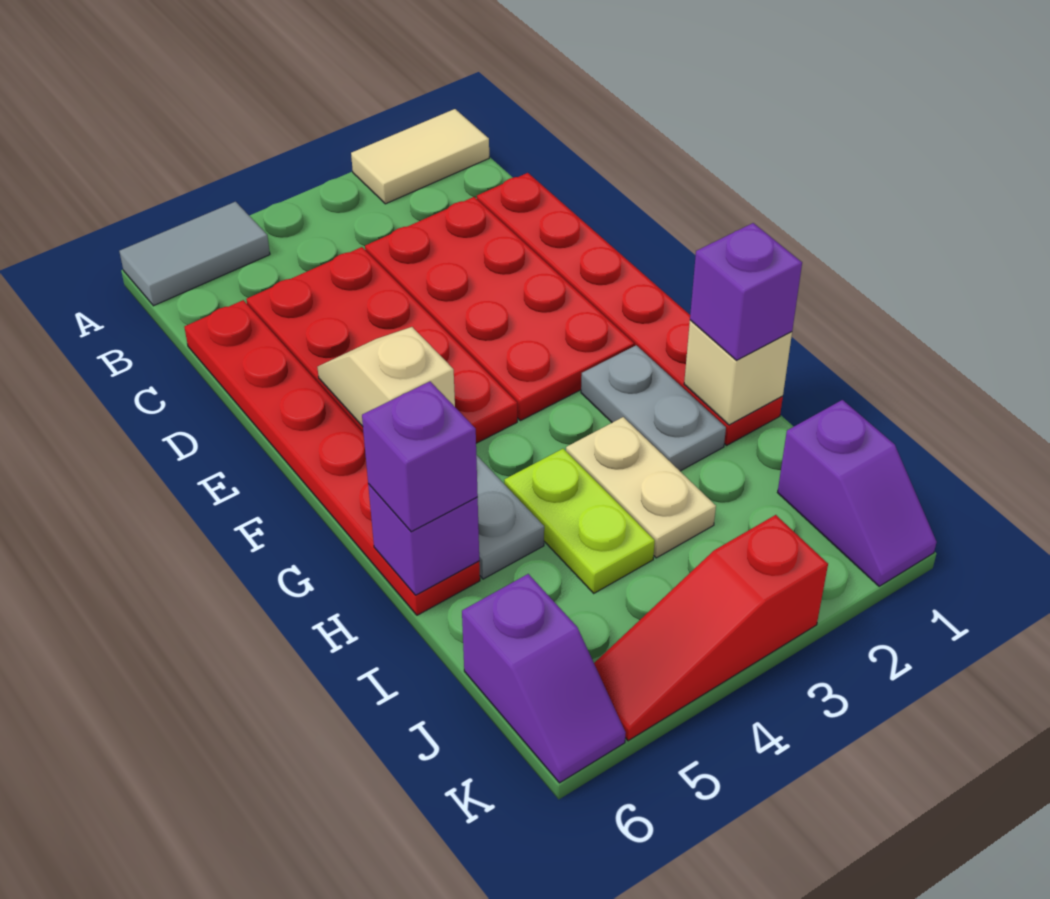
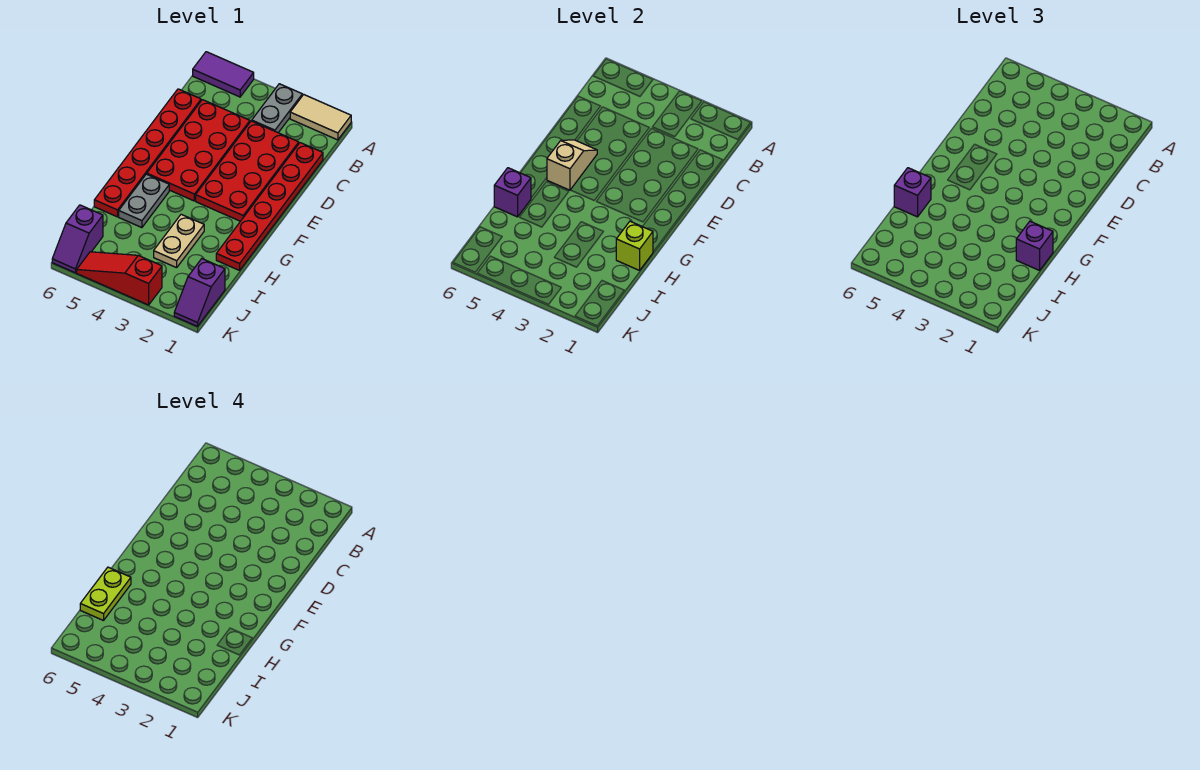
grey tile A5:A6 level 1 -> purple tile A5:A6 level 1
grey plate G2:H2 level 1 -> grey plate A3:B3 level 1
tan brick H1 level 2 -> lime brick H1 level 2
lime plate H4:I4 level 1 -> lime plate H6:I6 level 4

